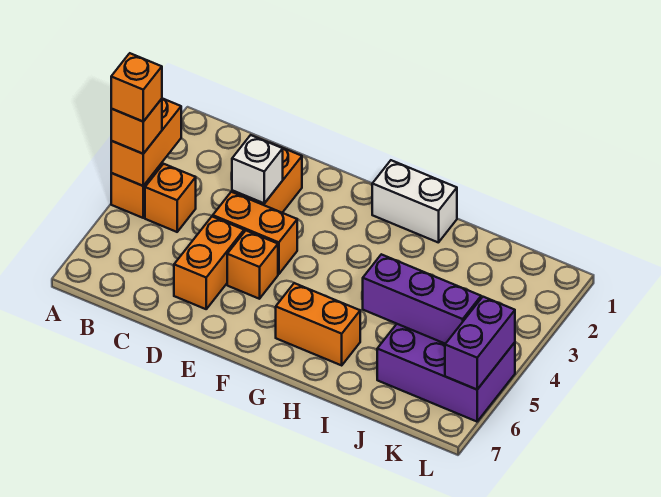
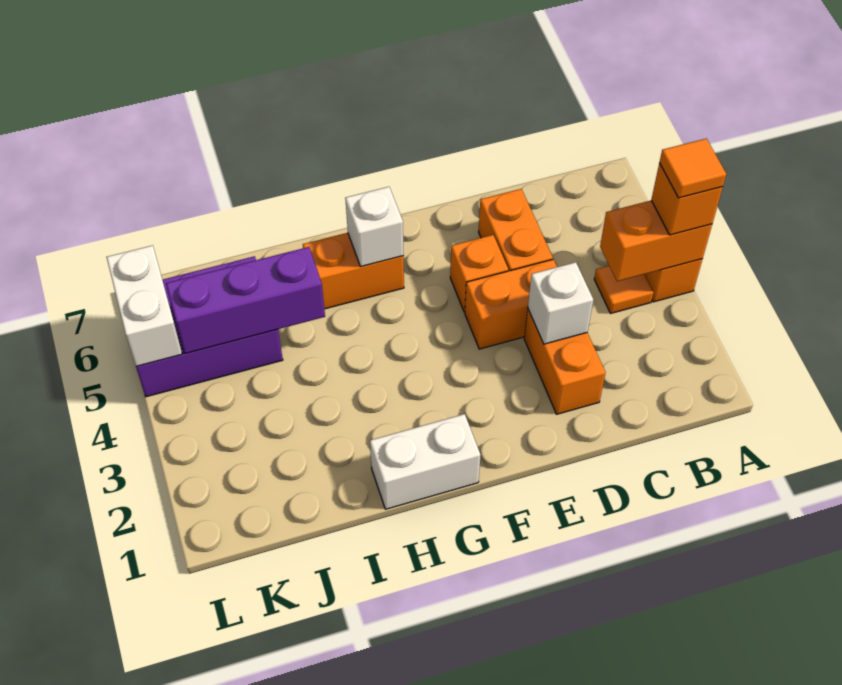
orange brick A3:A4 level 2 -> orange brick A4:B4 level 2
orange brick A4 level 4 -> orange tile A4 level 4
orange brick B4 level 1 -> orange tile B4 level 1
none -> white brick G6 level 2
purple brick L5:L6 level 2 -> white brick L5:L6 level 2

